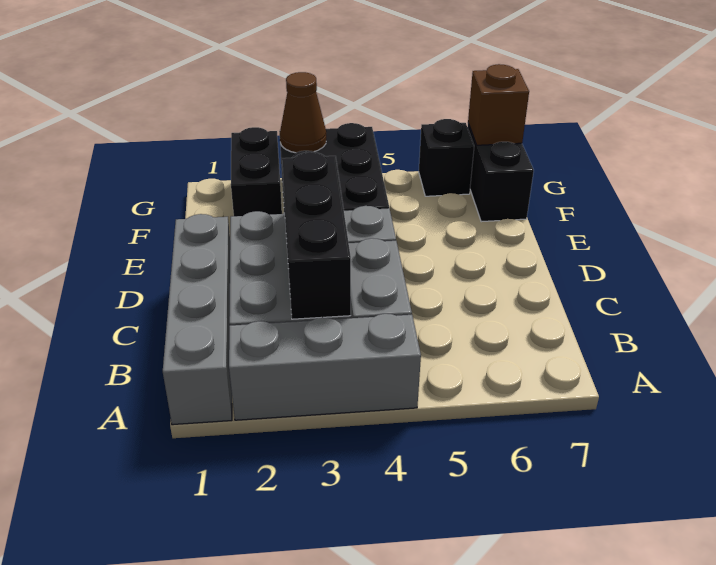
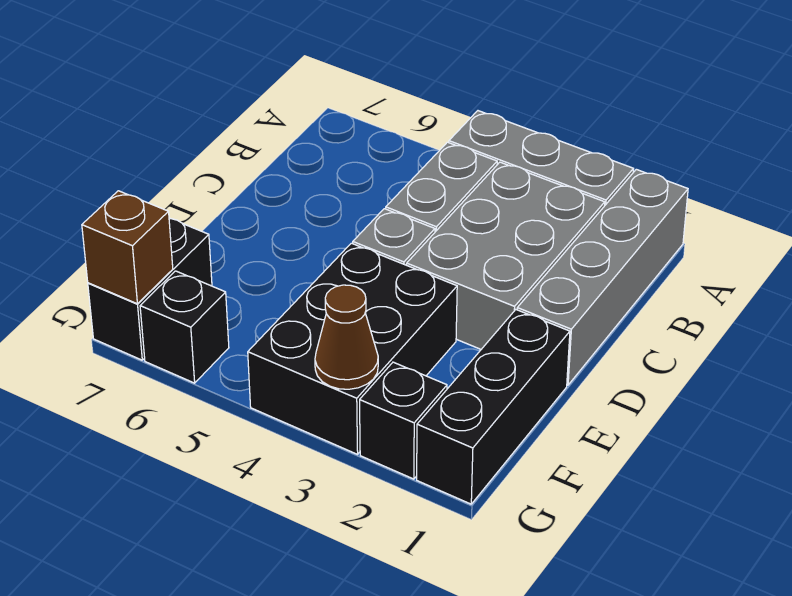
black brick B3:D3 level 2 -> black brick E1:G1 level 1
black brick F2:G2 level 1 -> black brick G2 level 1

